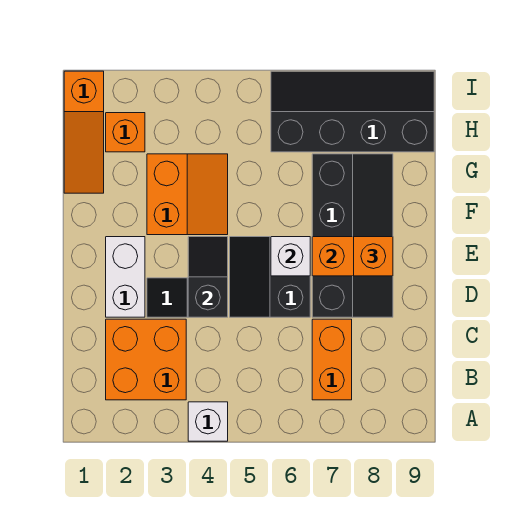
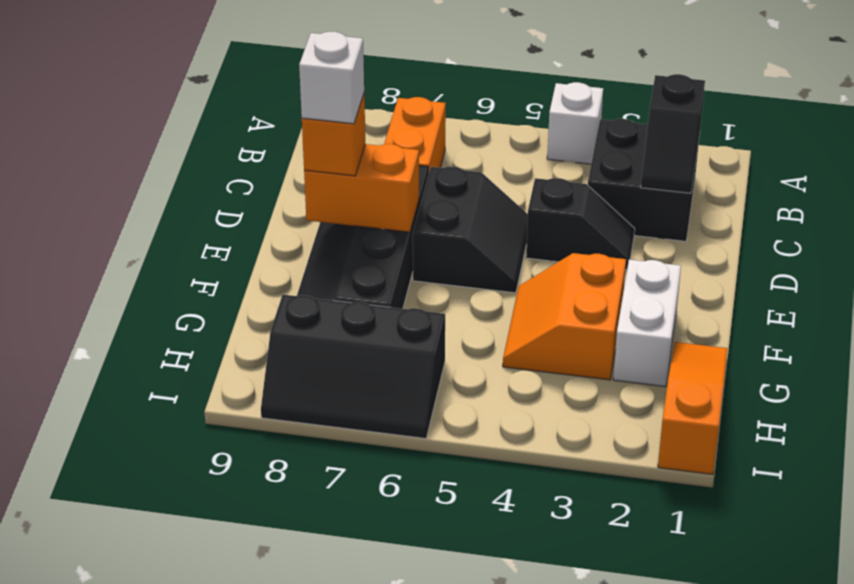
orange brick B2:C3 level 1 -> black brick B2:C3 level 1
white brick D2:E2 level 1 -> white brick F2:G2 level 1
black slope D4:E4 level 2 top D -> black slope B2:C2 level 2 top B
white brick E6 level 2 -> white brick E8 level 4
orange brick H2 level 1 -> none
black slope H6:I9 level 1 top H -> black slope H6:I8 level 1 top H

